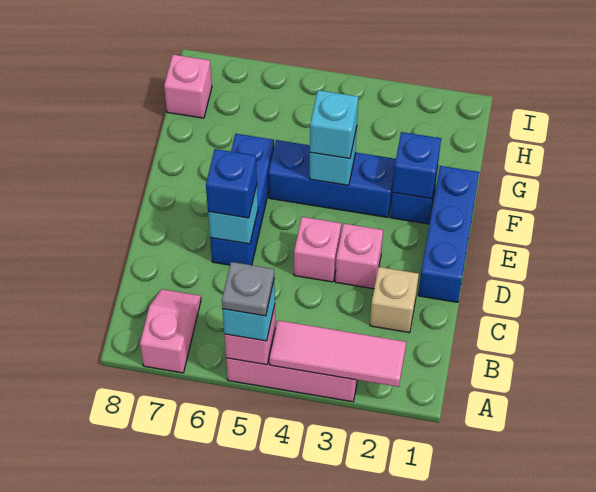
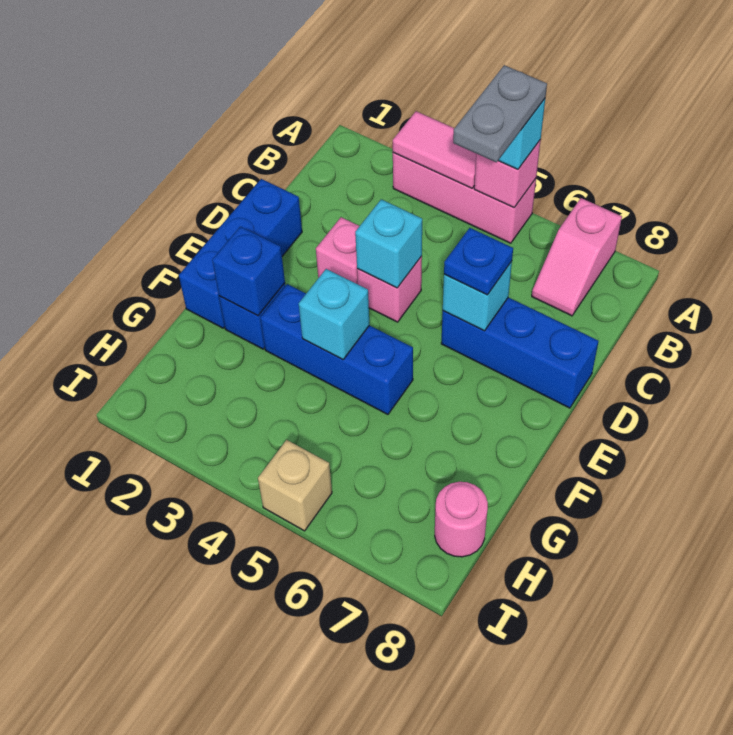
pink tile A2:A4 level 2 -> pink tile A3:A4 level 2
grey plate A5 level 4 -> grey plate A5:B5 level 4
tan brick C2 level 1 -> tan brick I5 level 1
blue brick D6:F6 level 1 -> blue brick D6:D8 level 1
blue brick D6 level 3 -> blue plate D6 level 3
cyan brick F4 level 3 -> cyan brick D4 level 2
pink brick H8 level 1 -> pink round brick H8 level 1

